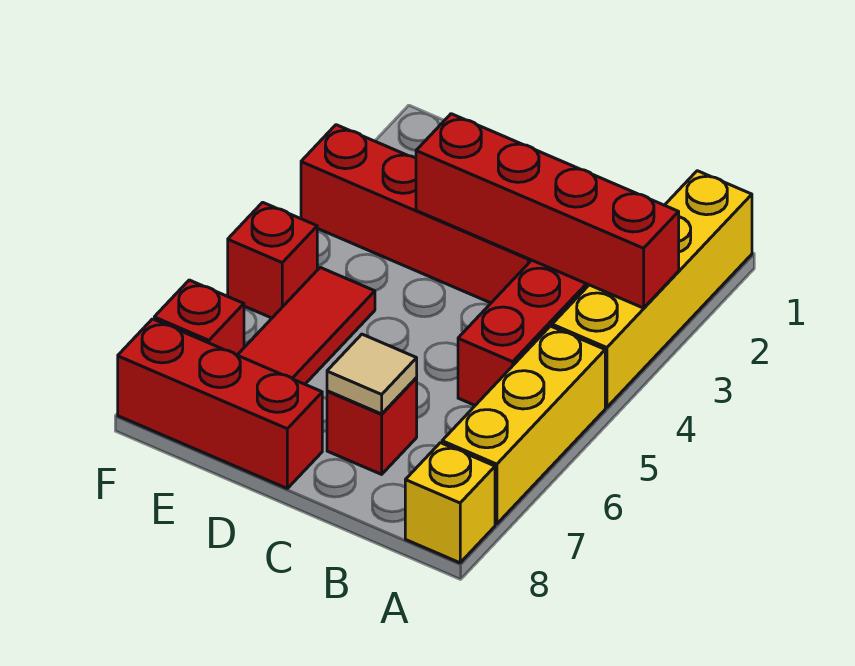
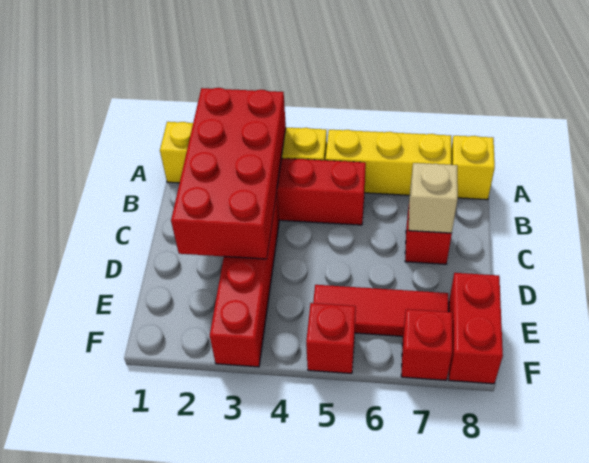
red brick A3:D3 level 2 -> red brick A2:D3 level 2
tan tile C7 level 2 -> tan brick C7 level 2
red brick D8:F8 level 1 -> red brick E8:F8 level 1

